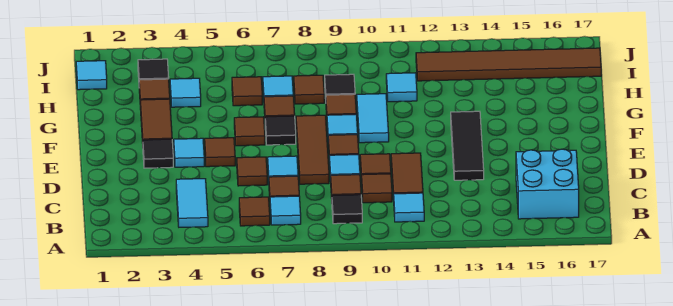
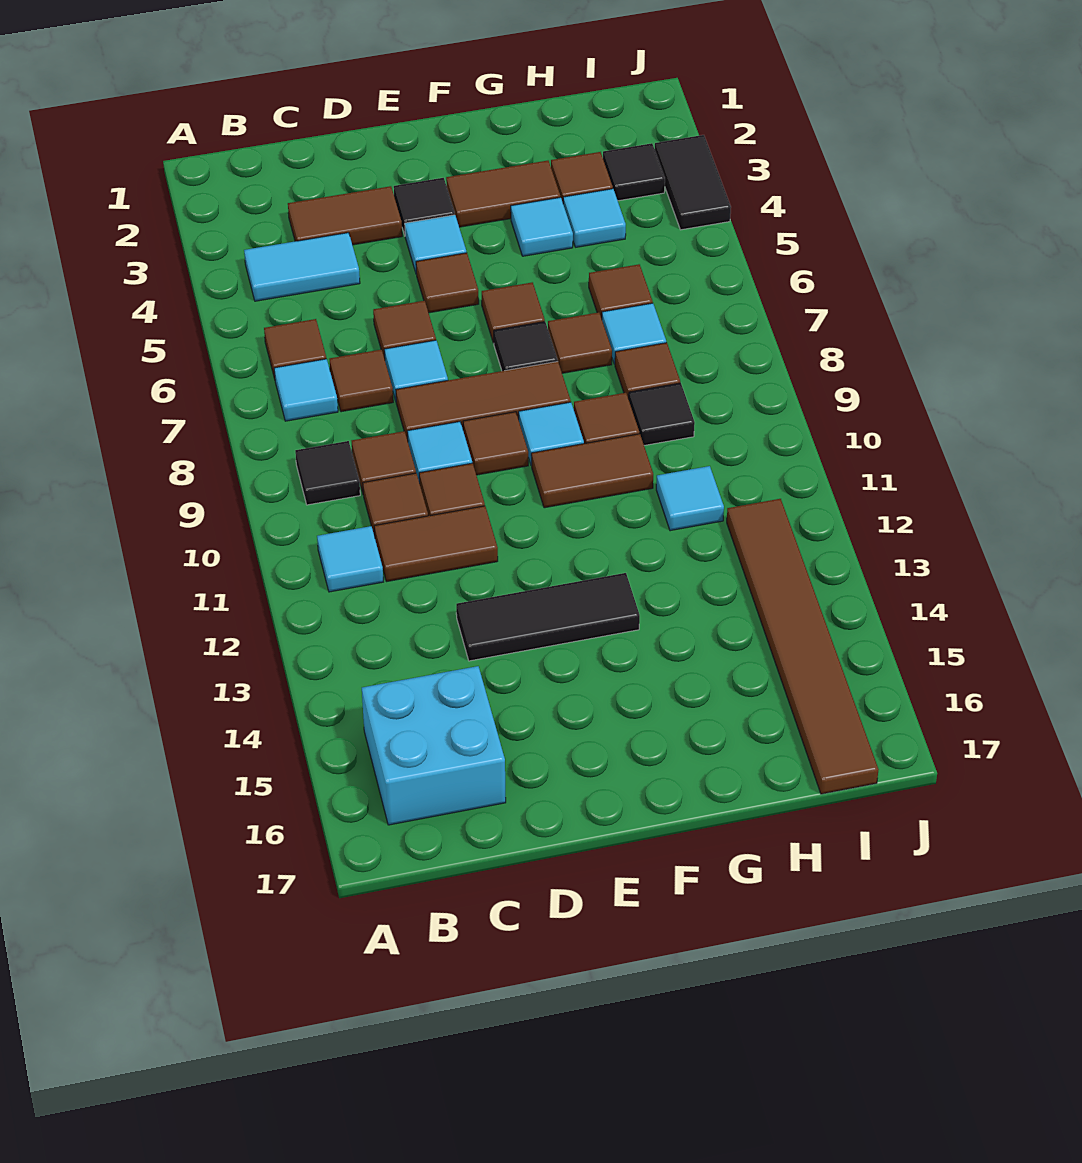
none -> brown tile C3:D3 level 1
cyan tile F10:G10 level 1 -> brown tile F10:G10 level 1
cyan tile I1 level 1 -> cyan tile G4 level 1
none -> black tile J3:J4 level 1

